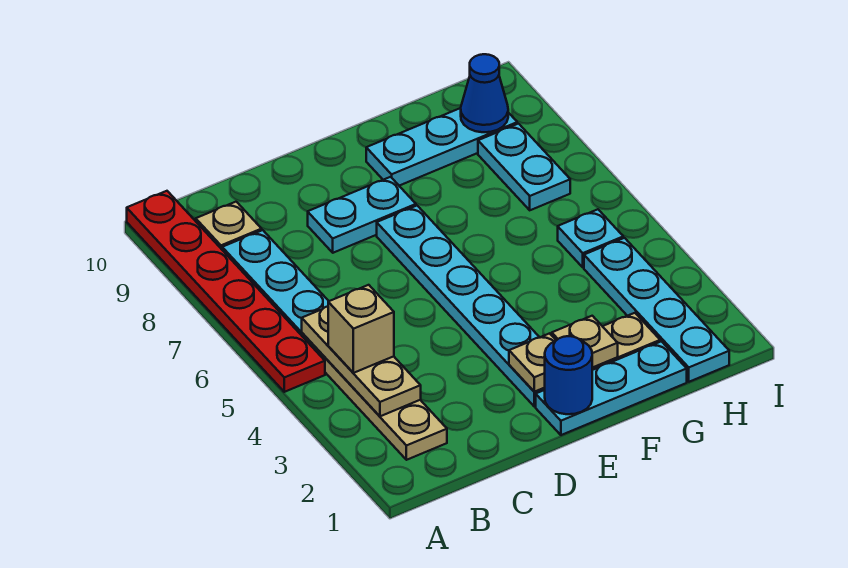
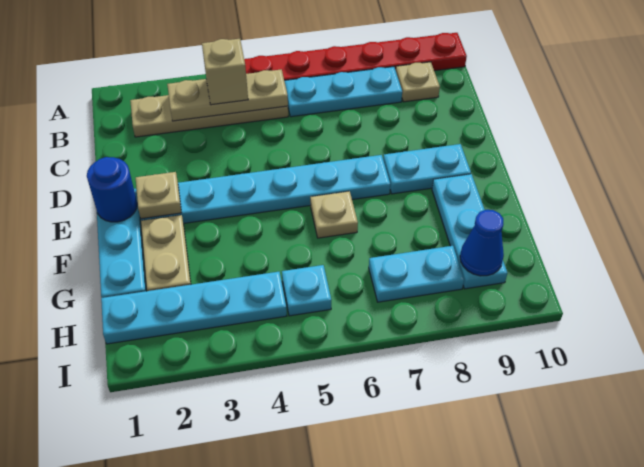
cyan plate D8:E8 level 1 -> cyan plate E8:E9 level 1
tan plate F2 level 2 -> tan plate F6 level 1

